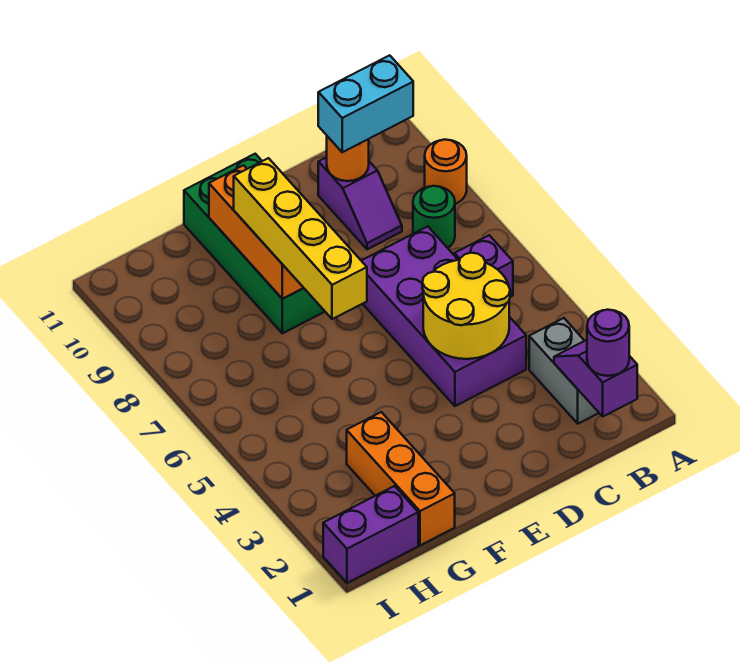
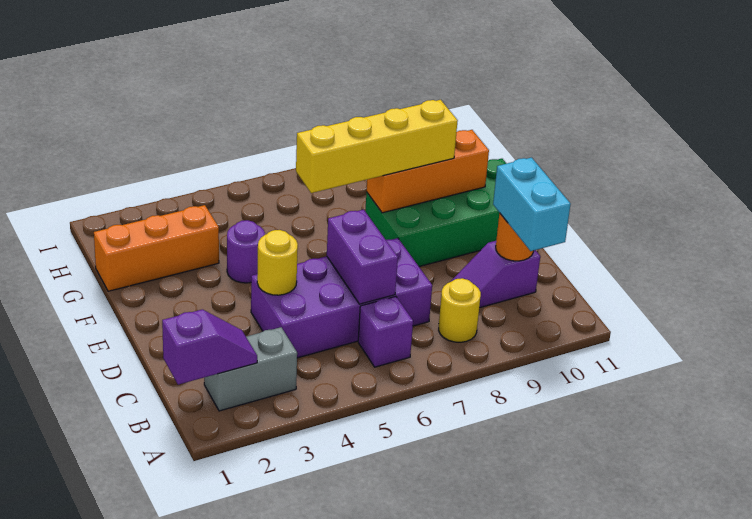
orange round brick A9 level 1 -> none
purple round brick B1 level 3 -> purple round brick F4 level 1
green round brick B8 level 1 -> yellow round brick B8 level 1
yellow round brick C4:D5 level 2 -> yellow round brick D4 level 2
purple brick H1:I1 level 1 -> purple brick C6:D6 level 2

